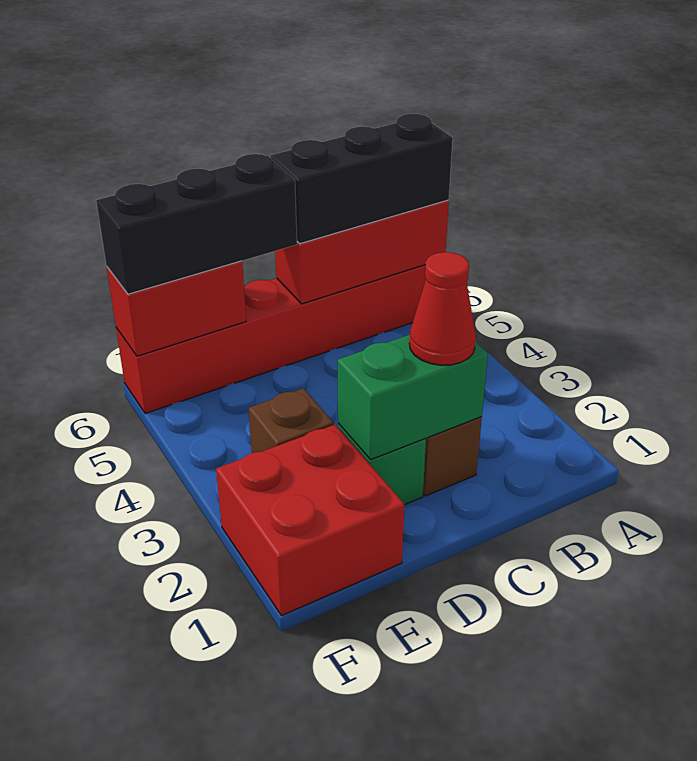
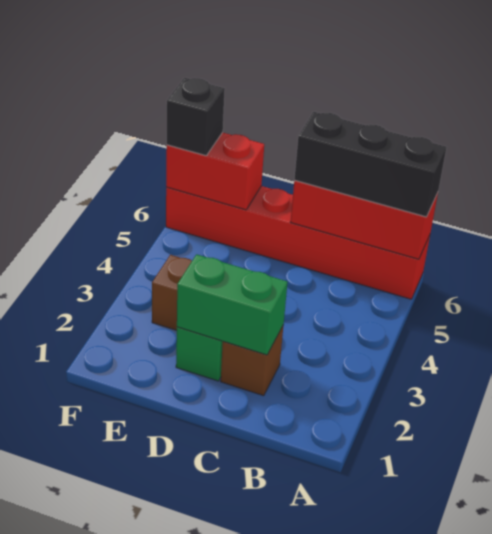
red cone C2 level 3 -> none
black brick D6:F6 level 3 -> black brick F6 level 3
red brick E1:F2 level 1 -> none

